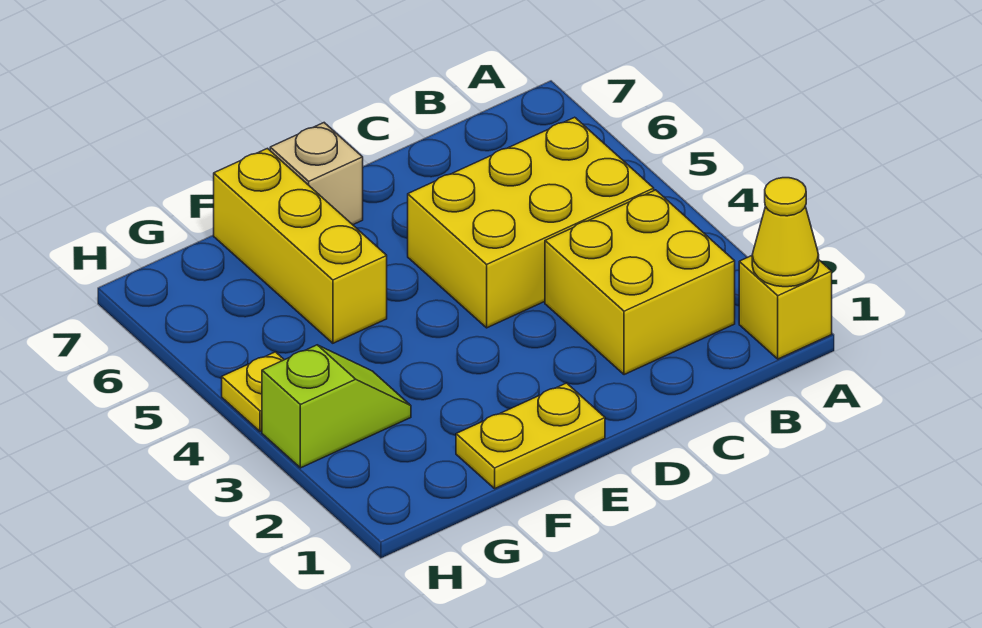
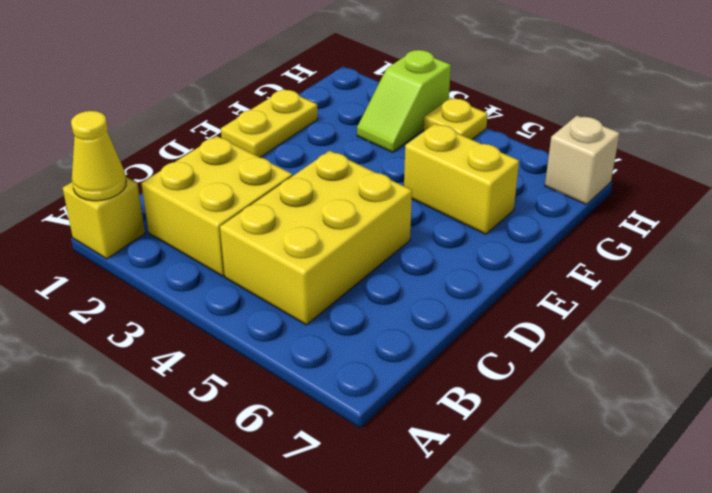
tan brick E7 level 1 -> tan brick H7 level 1
yellow brick F5:F7 level 1 -> yellow brick F5:F6 level 1

